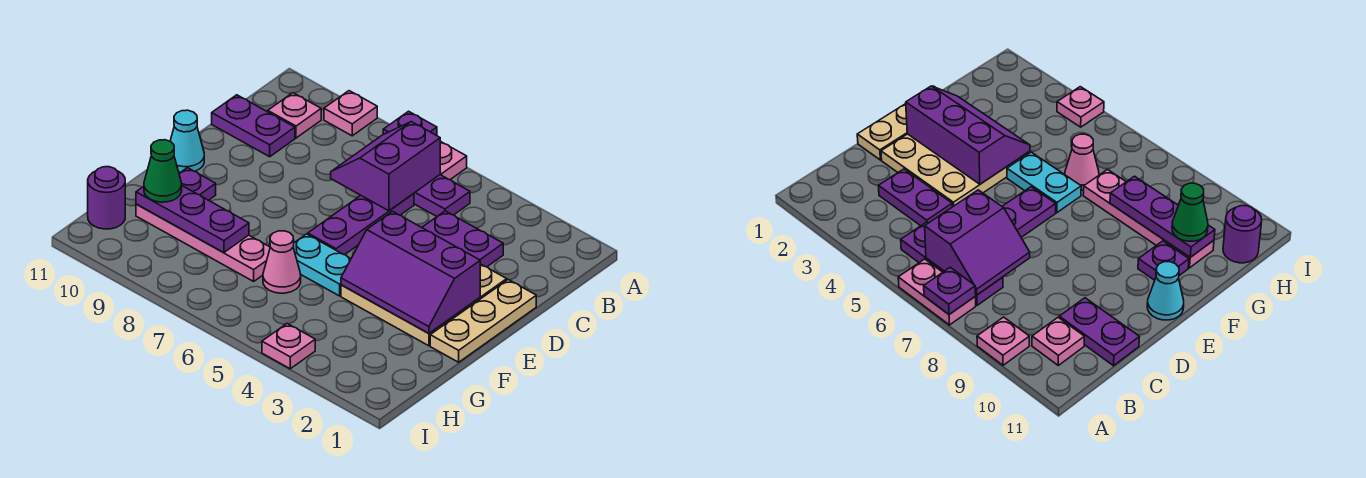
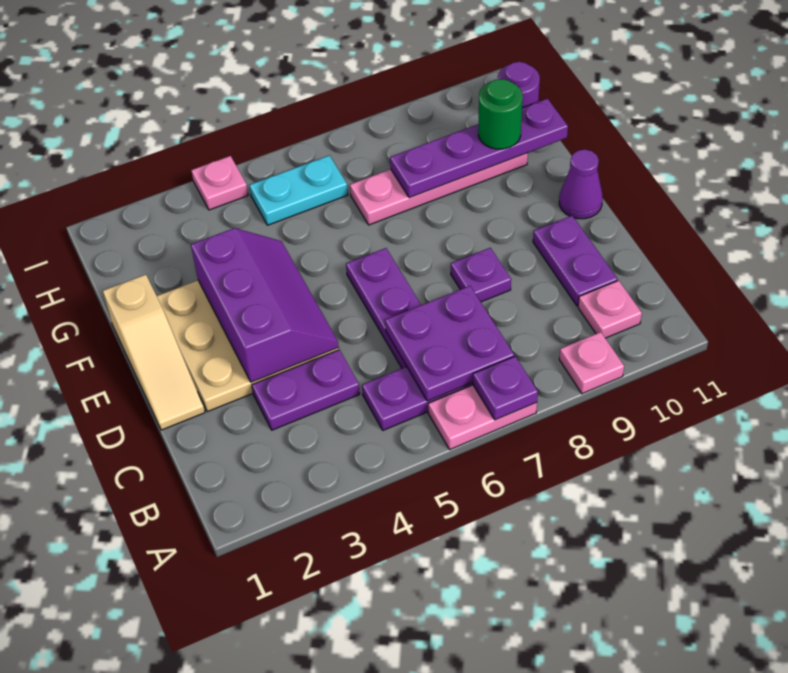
purple slope B6:C7 level 2 top 6 -> purple plate B6:C7 level 2
purple plate C10:C11 level 1 -> purple plate C10:D10 level 1
tan plate D1:F1 level 1 -> tan slope D1:F1 level 1 top F
purple slope E2:F4 level 2 top E -> purple slope D3:F4 level 2 top 3
cyan cone E11 level 1 -> purple cone E11 level 1
cyan plate F5:F6 level 1 -> cyan plate H5:H6 level 1
purple plate F10 level 1 -> purple plate D8 level 1
pink cone G6 level 1 -> none
purple plate G8:G10 level 2 -> purple plate G8:G11 level 2
green cone G10 level 3 -> green round brick G10 level 3

